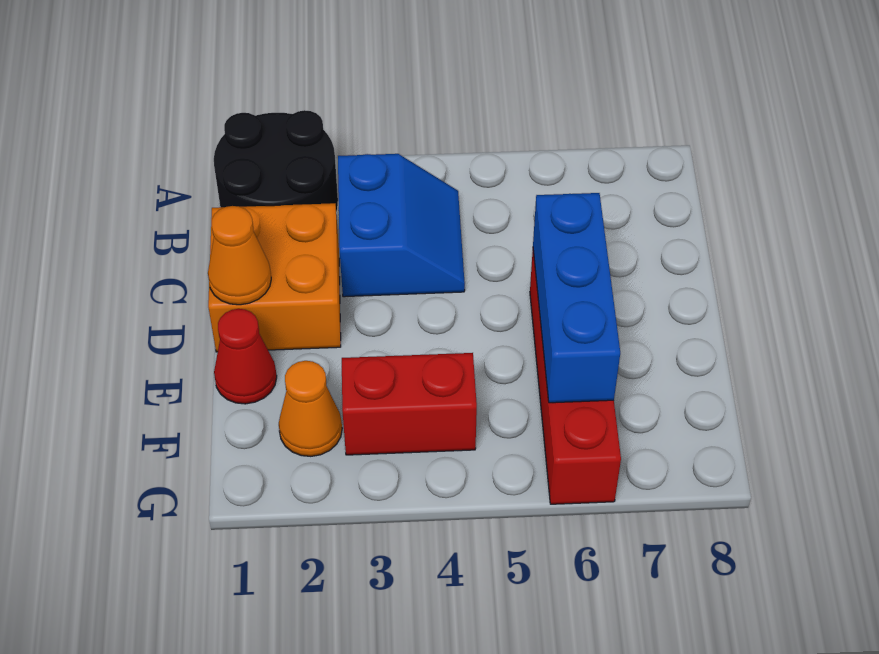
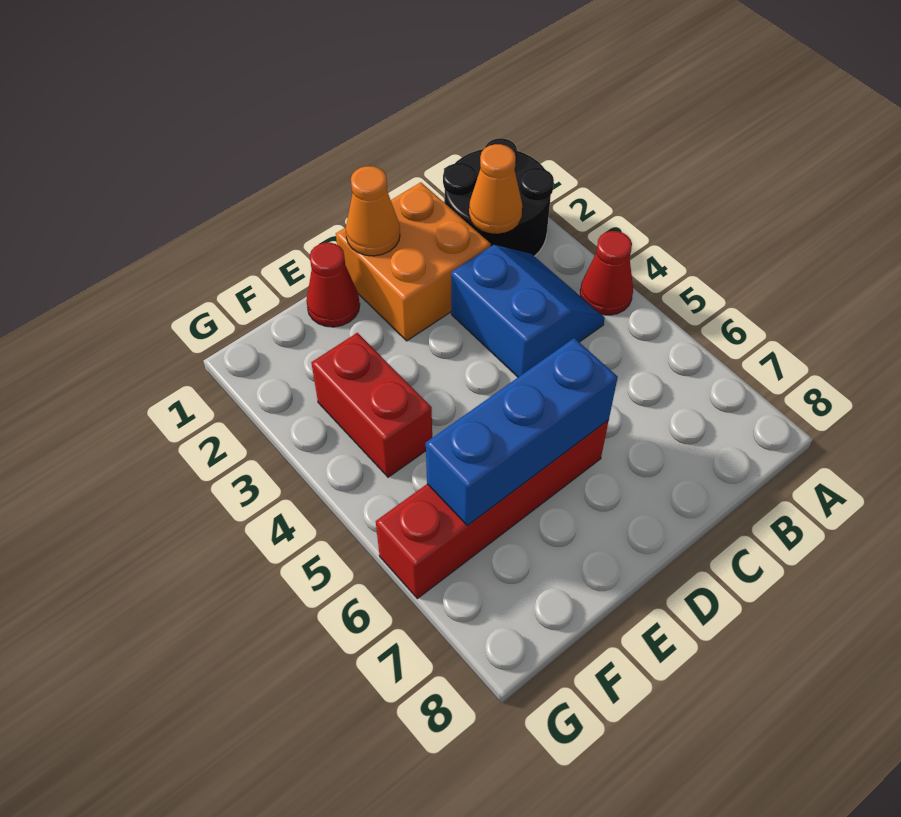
none -> red cone A4 level 1
blue slope B3:C4 level 1 top 3 -> blue slope B3:C4 level 1 top C
orange cone F2 level 1 -> orange cone B2 level 2

